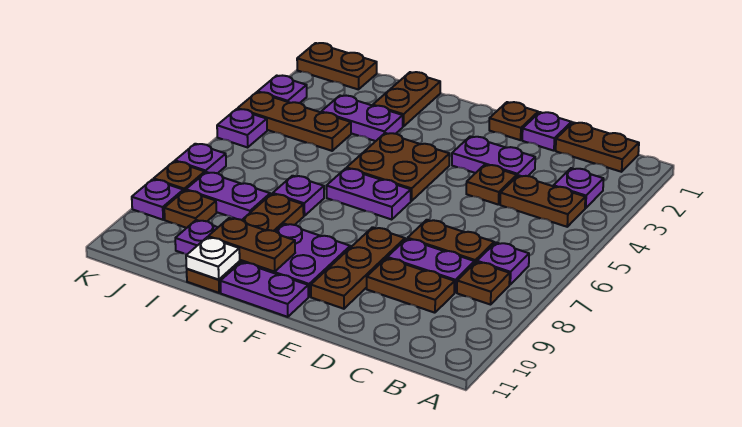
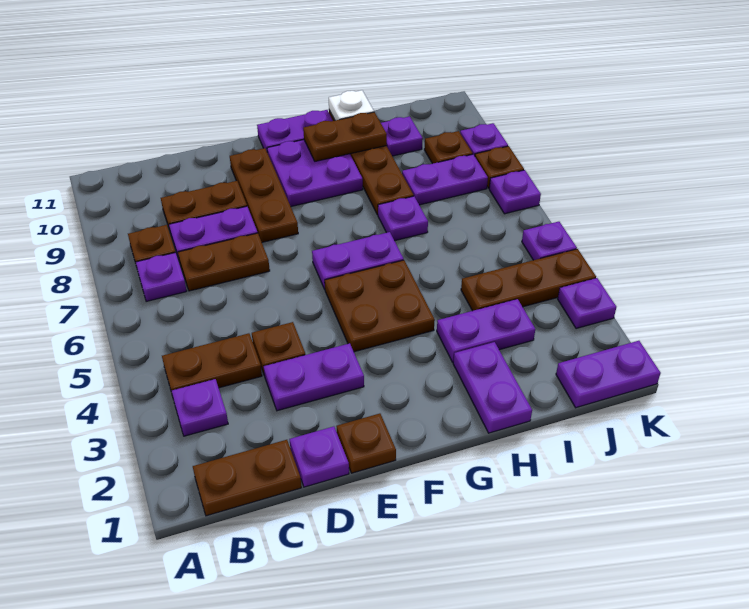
brown plate H1:H2 level 1 -> purple plate H1:H2 level 1
brown plate J1:K1 level 1 -> purple plate J1:K1 level 1

